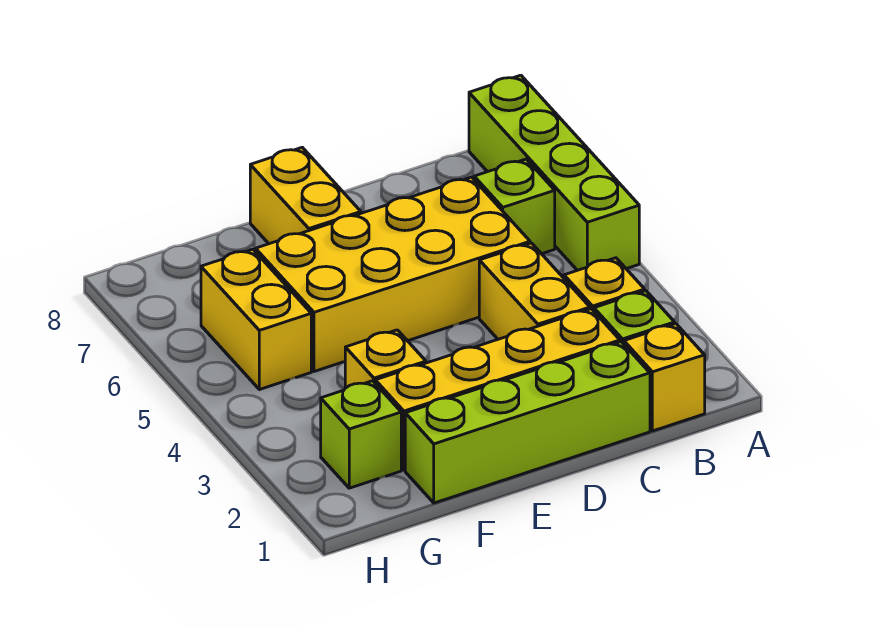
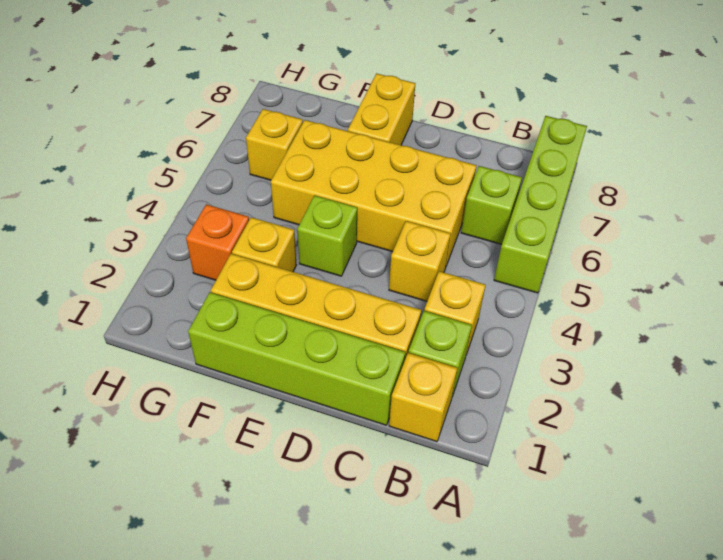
yellow brick C3:C4 level 1 -> yellow brick C4 level 1
lime brick G2 level 1 -> lime brick E4 level 1
none -> orange brick G3 level 1
yellow brick G5:G6 level 1 -> yellow brick G6 level 1

